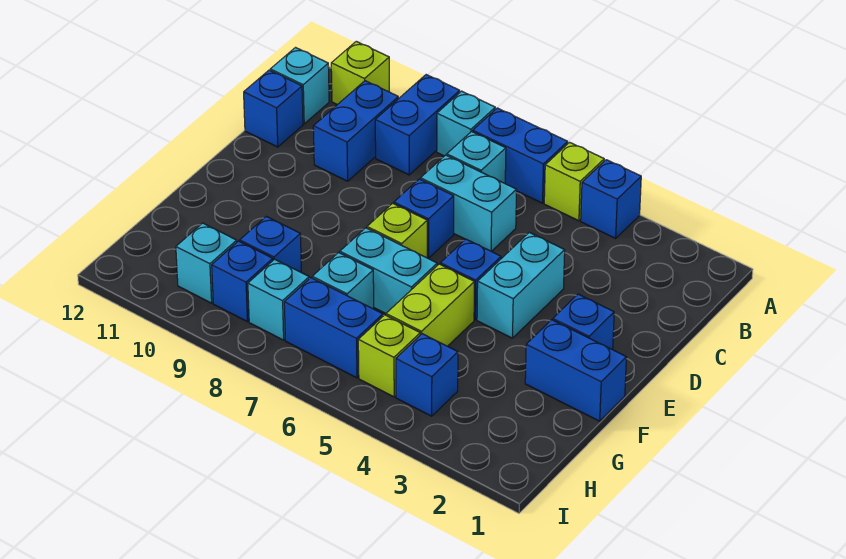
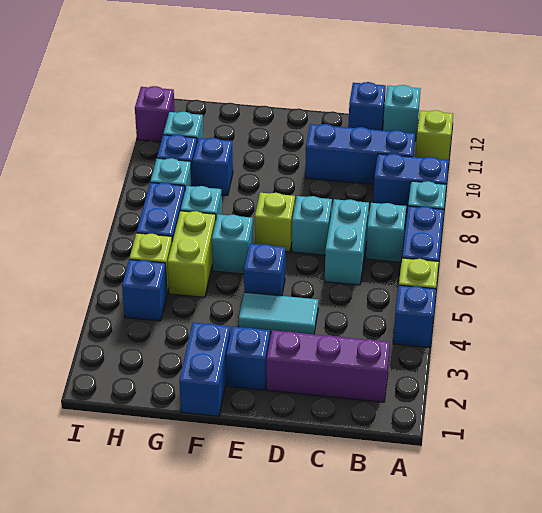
none -> purple brick B2:D2 level 1
blue brick B10:C10 level 1 -> blue brick B10:D10 level 1
cyan brick D4:E4 level 1 -> cyan tile D4:E4 level 1
blue brick D7 level 1 -> cyan brick D7 level 1
lime brick F5:G5 level 1 -> lime brick G5:G6 level 1
cyan brick F6:F7 level 1 -> cyan brick F6 level 1
none -> purple brick I11 level 1

